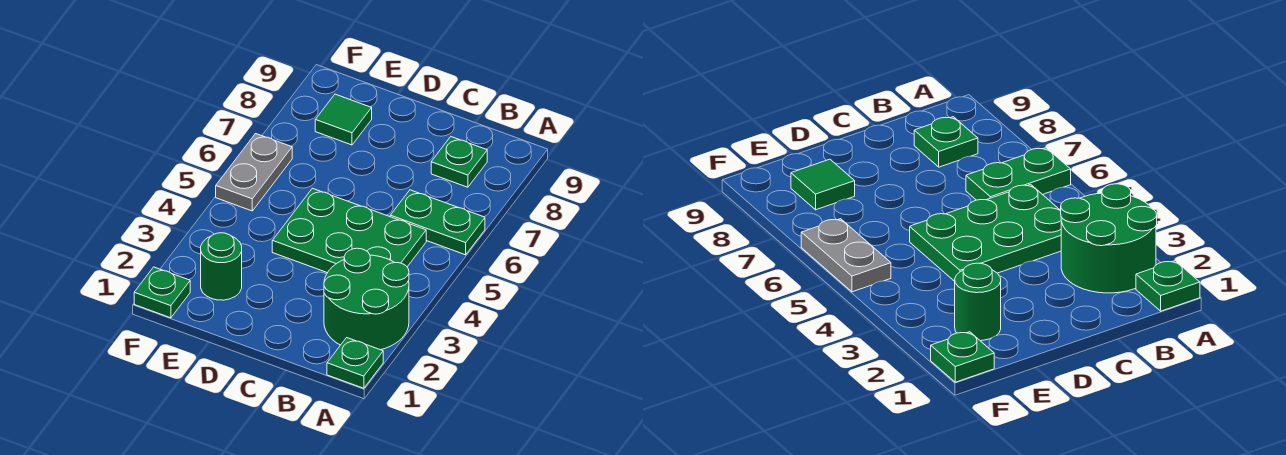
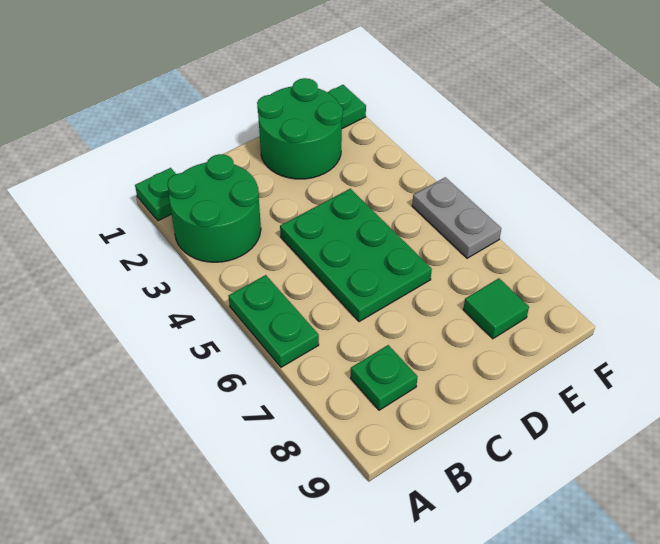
green plate A6:B6 level 1 -> green plate A5:A6 level 1
green plate B4:D5 level 1 -> green plate C4:D6 level 1
green round brick E2 level 1 -> green round brick D1:E2 level 1

